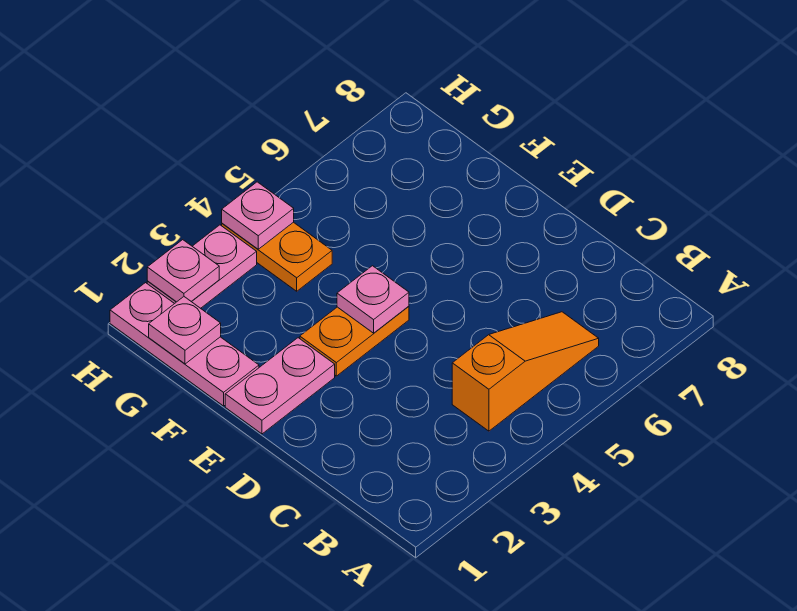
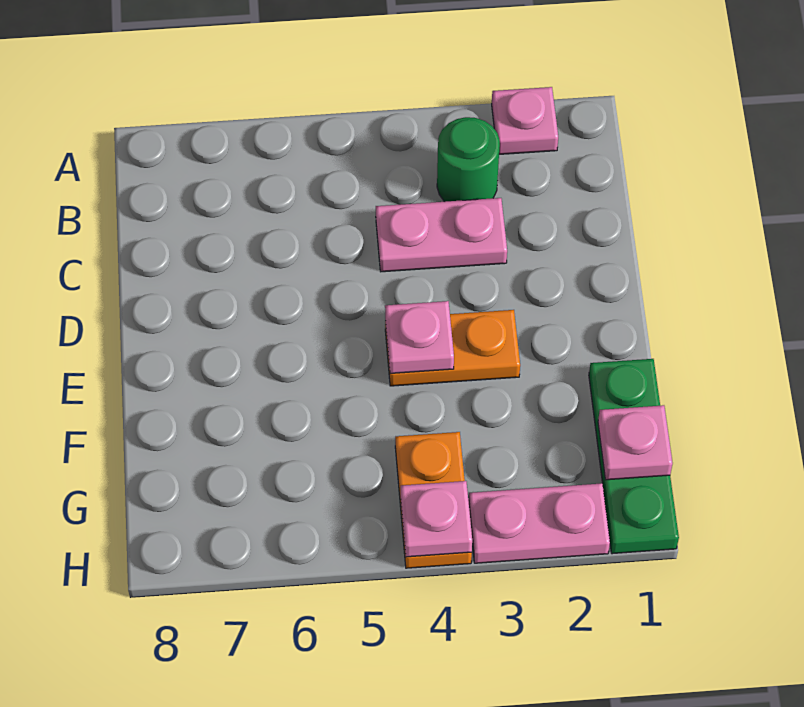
none -> green round brick B3 level 1
orange slope B4:B6 level 1 top 4 -> none
pink plate E1:E2 level 1 -> pink plate C3:C4 level 1
pink plate F1:H1 level 1 -> green plate F1:H1 level 1
pink plate H2 level 2 -> pink plate A2 level 1

